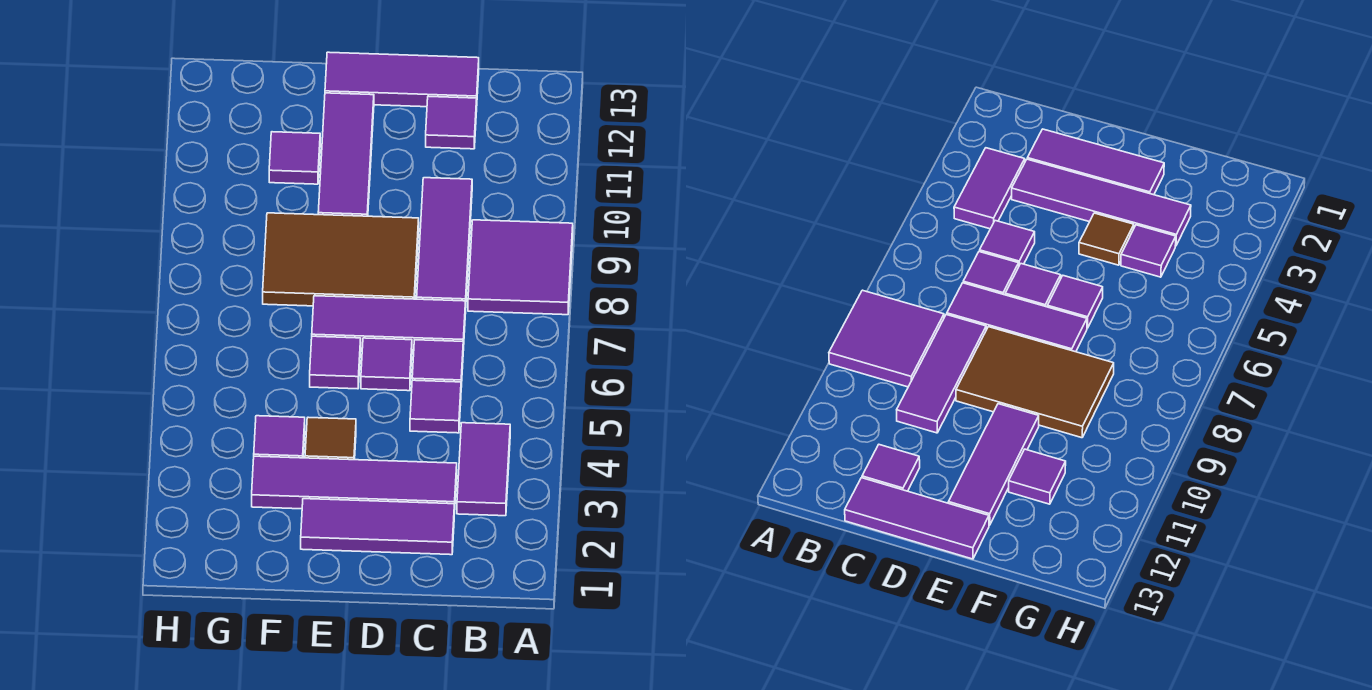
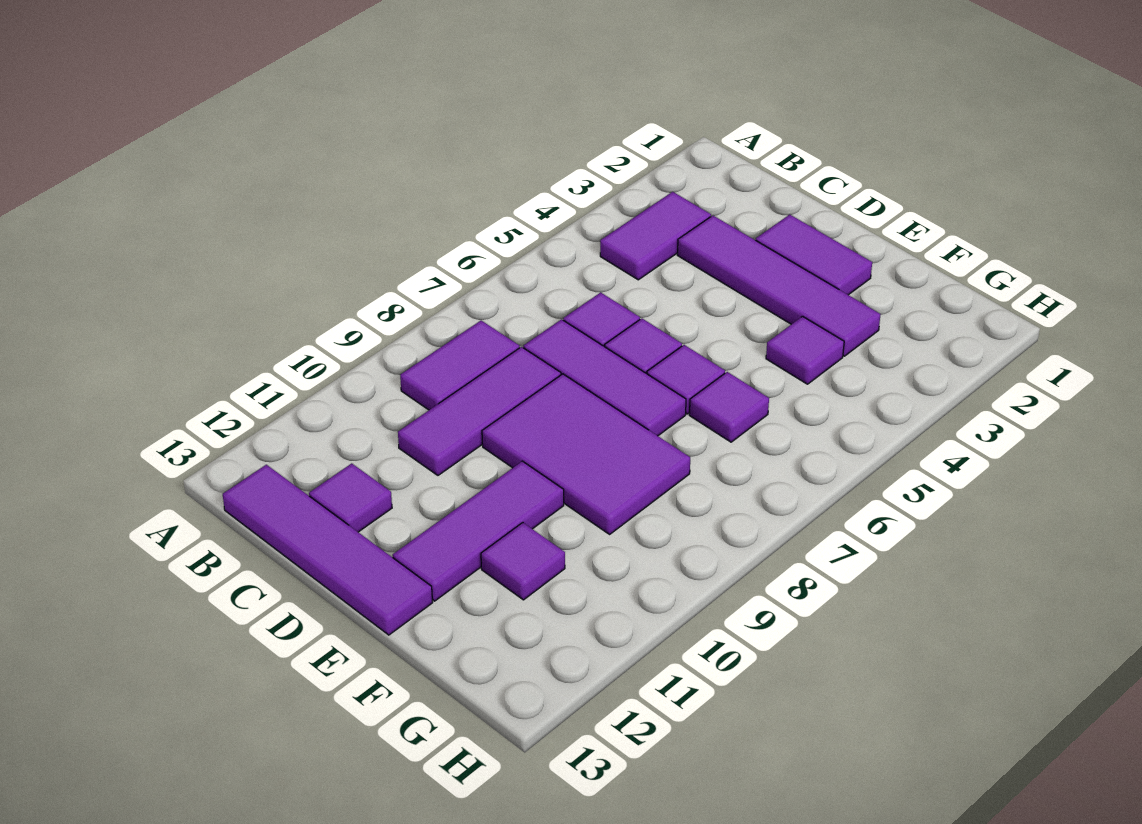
purple tile A8:B9 level 1 -> purple tile B8:B9 level 1
purple tile C2:E2 level 1 -> purple tile D2:E2 level 1
purple tile C5 level 1 -> purple tile F6 level 1
purple tile C13:E13 level 1 -> purple tile B13:E13 level 1
brown tile D8:F9 level 1 -> purple tile D8:F9 level 1
brown tile E4 level 1 -> none

